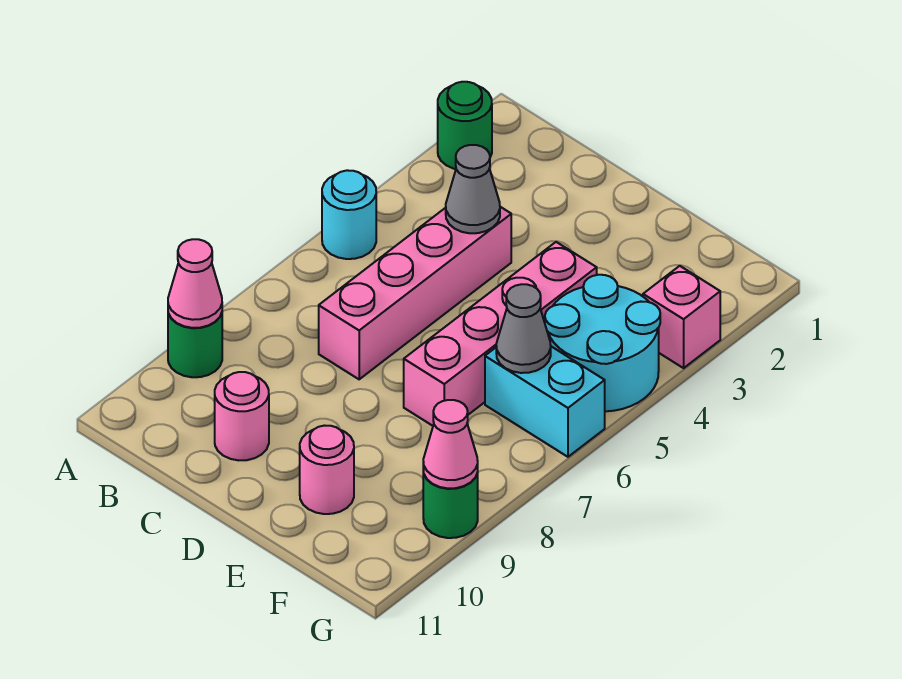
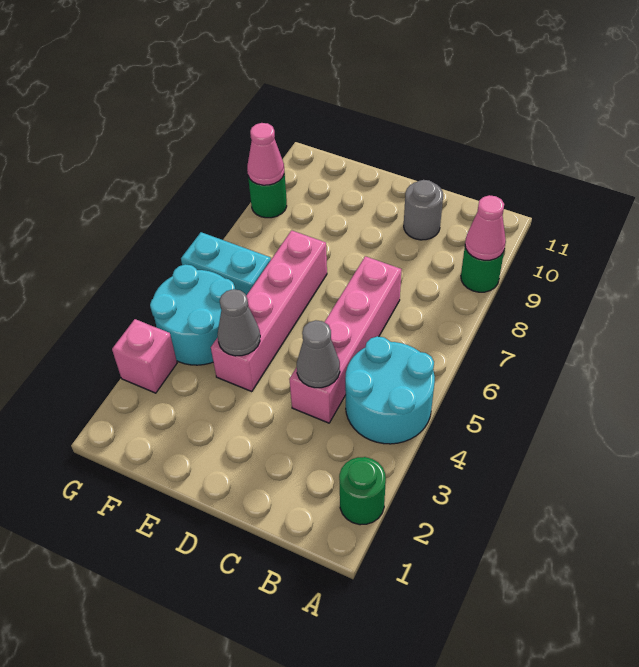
cyan round brick A5 level 1 -> cyan round brick A4:B5 level 1
pink round brick C10 level 1 -> grey round brick C10 level 1
pink round brick E10 level 1 -> none
grey cone F6 level 2 -> grey cone E4 level 2

